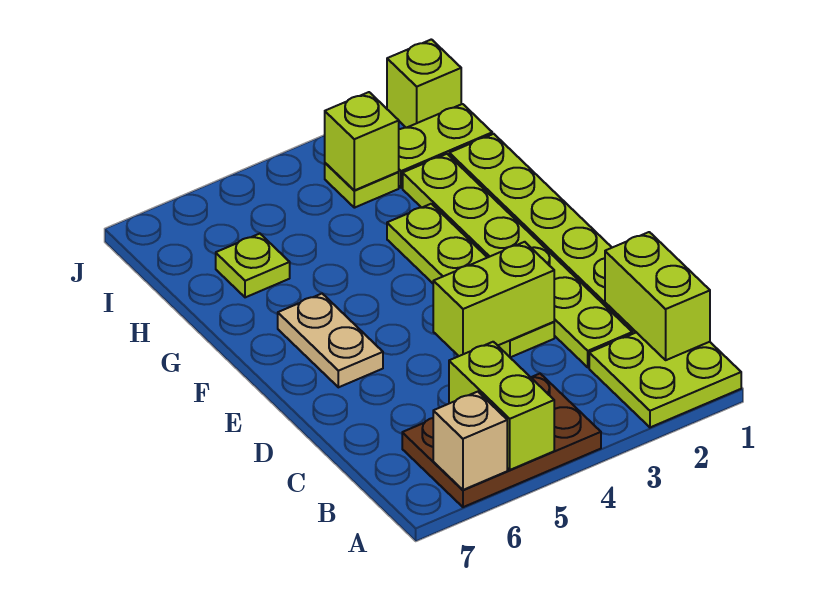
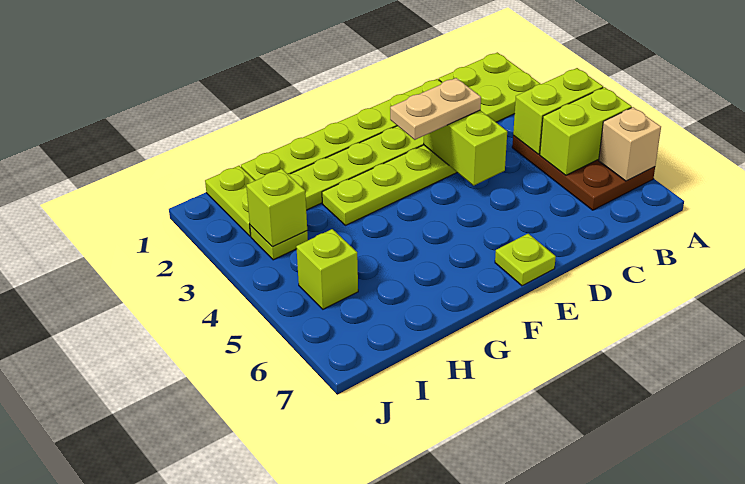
lime brick B1:C1 level 2 -> lime brick A4:B4 level 2
tan plate E6:F6 level 1 -> tan plate D3:E3 level 3
lime plate H6 level 1 -> lime plate E7 level 1
lime brick J1 level 1 -> lime brick I5 level 1

